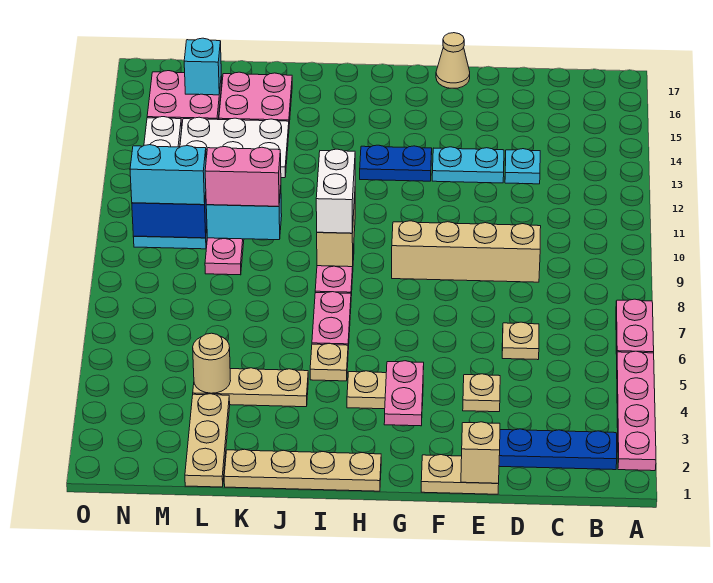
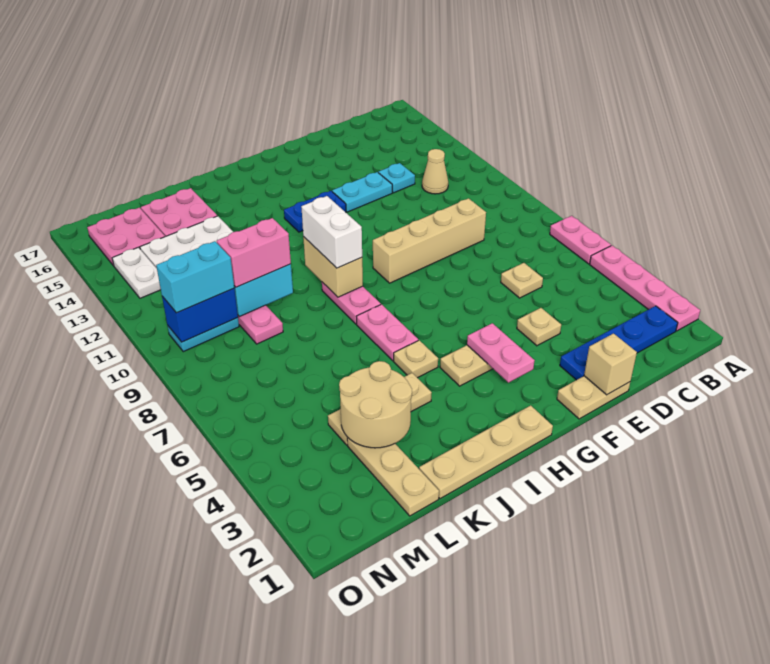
tan cone F17 level 1 -> tan cone C12 level 1
tan round brick L4 level 2 -> tan round brick K3:L4 level 2
cyan brick M16 level 2 -> none

